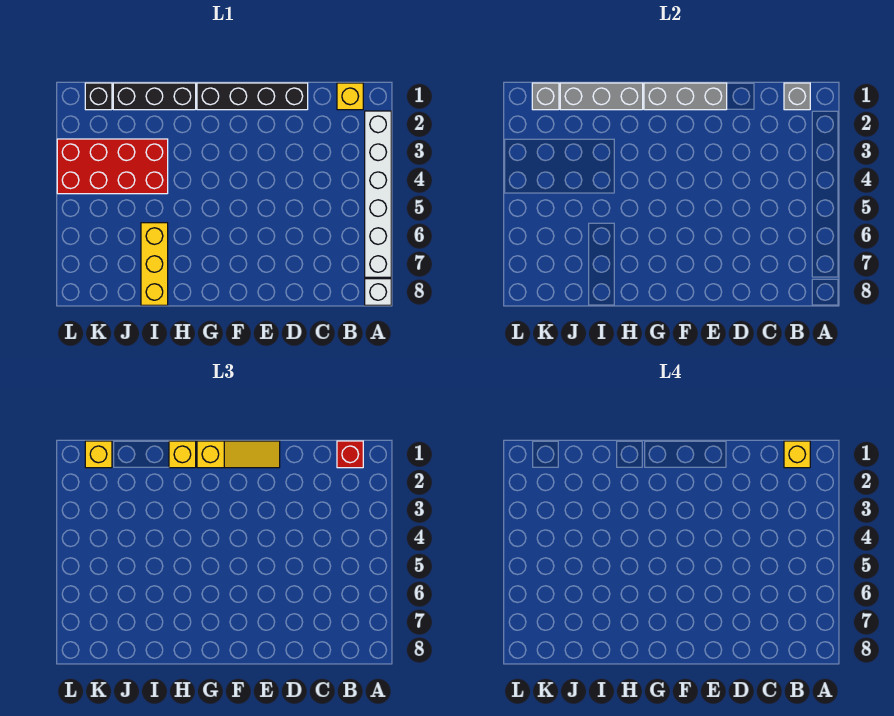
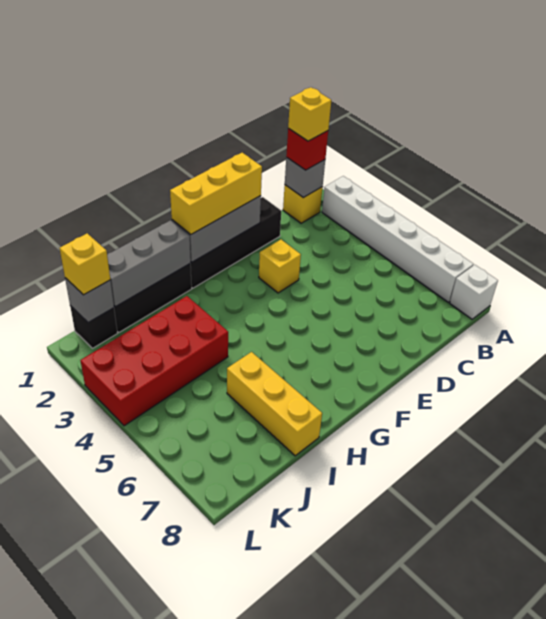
yellow slope E1:G1 level 3 top G -> yellow brick E1:G1 level 3
yellow brick H1 level 3 -> yellow brick E3 level 1

